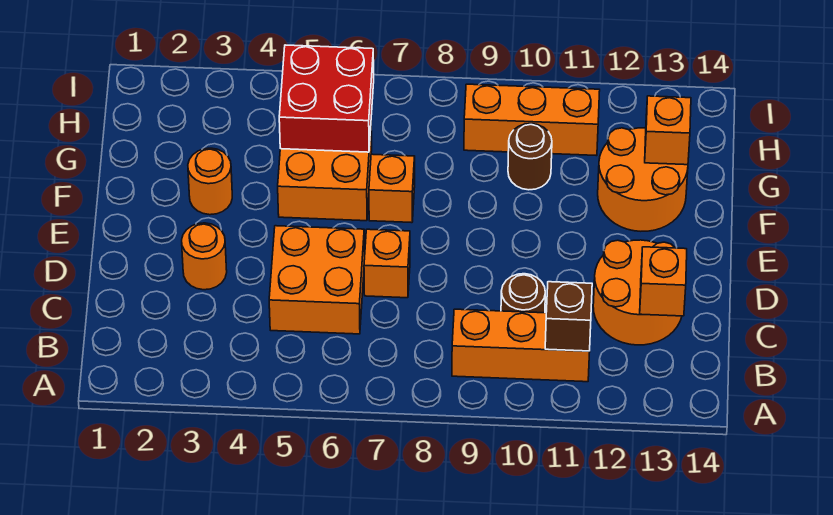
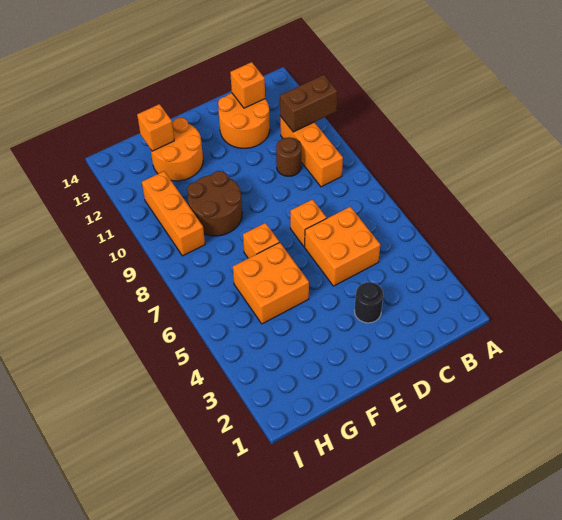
brown brick B11 level 2 -> brown brick A11:B11 level 2
orange round brick D3 level 1 -> black round brick D3 level 1
orange round brick F3 level 1 -> none
red brick G5:H6 level 2 -> none
brown round brick G10 level 1 -> brown round brick F9:G10 level 1

